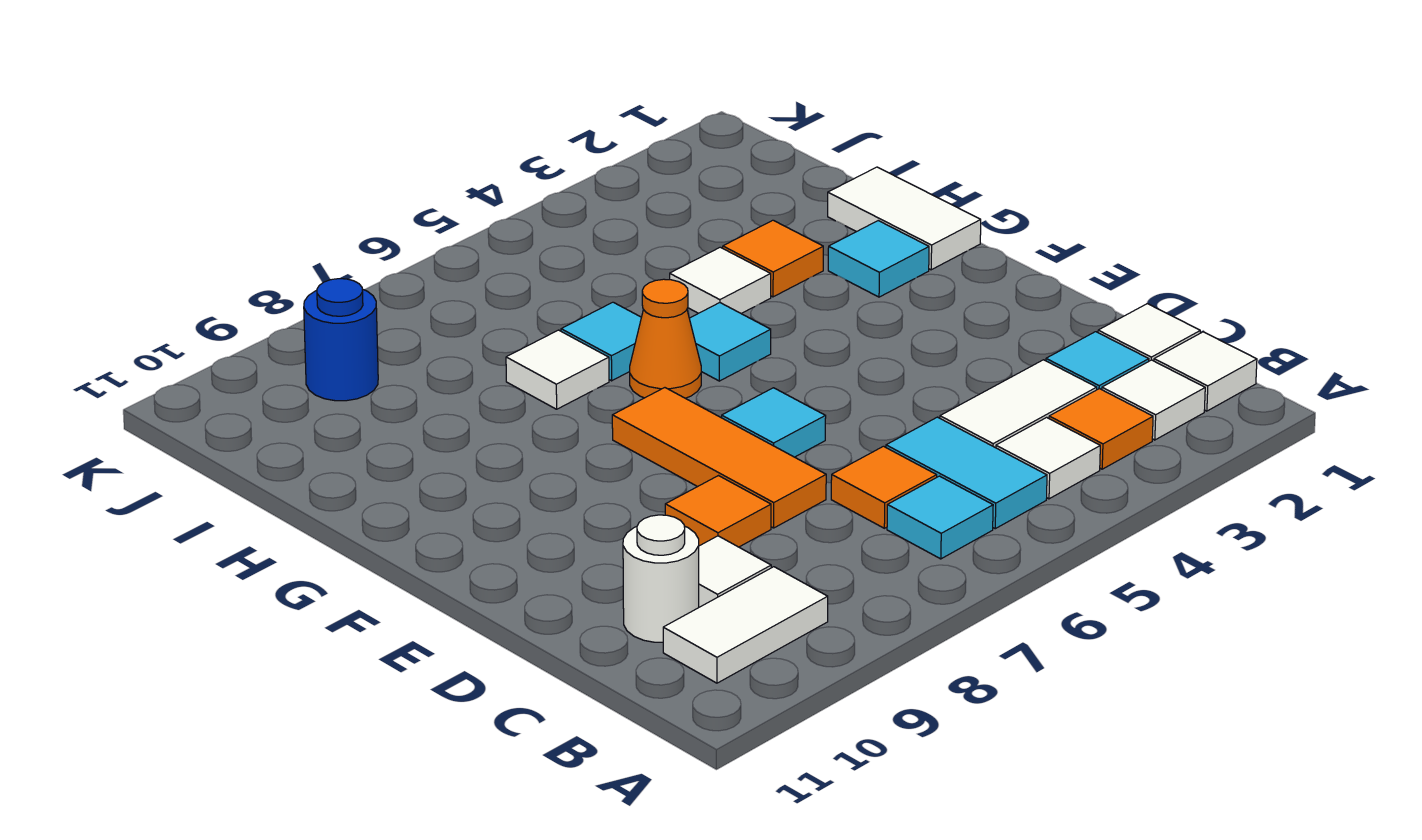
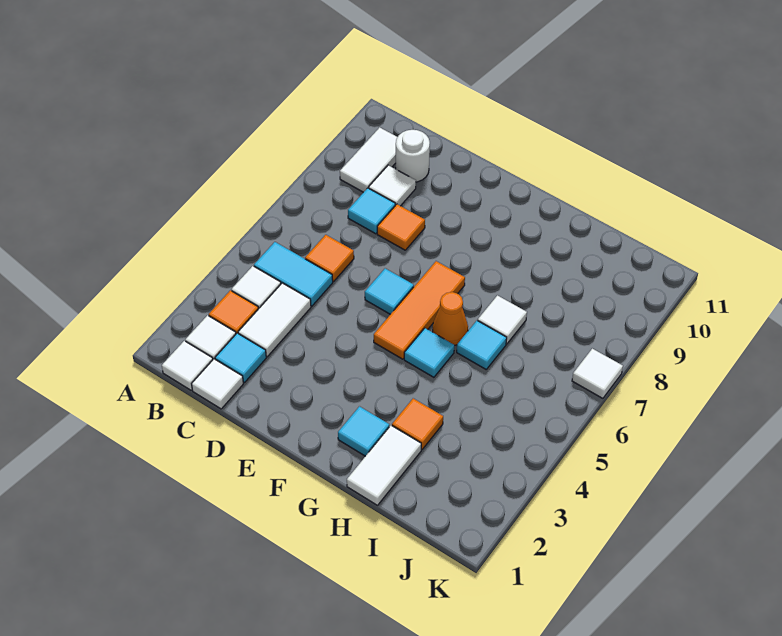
cyan tile B6 level 1 -> cyan tile C8 level 1
orange tile D7:F7 level 1 -> orange tile F5:F7 level 1
white tile G1:H1 level 1 -> white tile H1:H2 level 1
white tile H4 level 1 -> white tile K7 level 1
blue round brick J9 level 1 -> none

